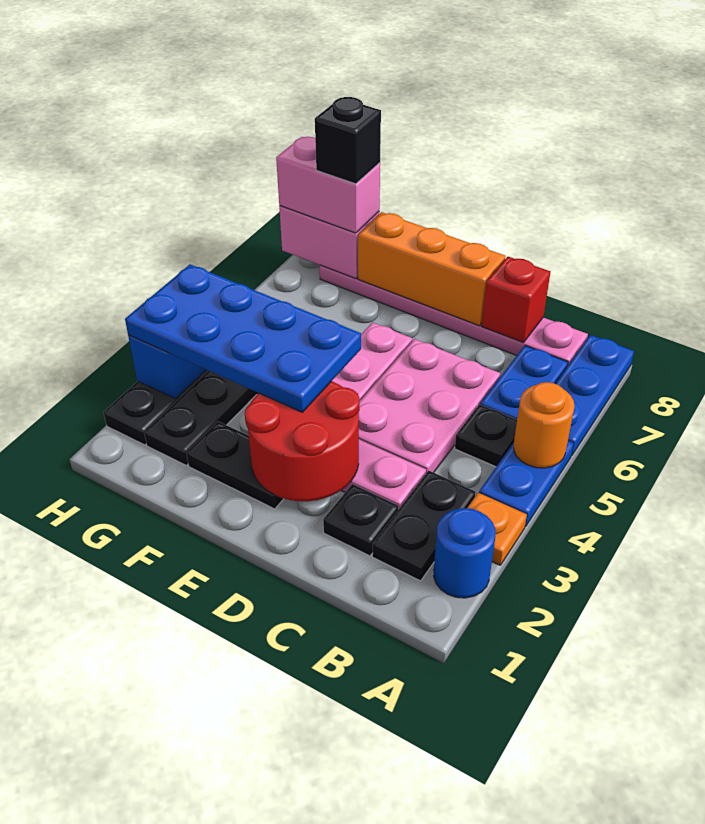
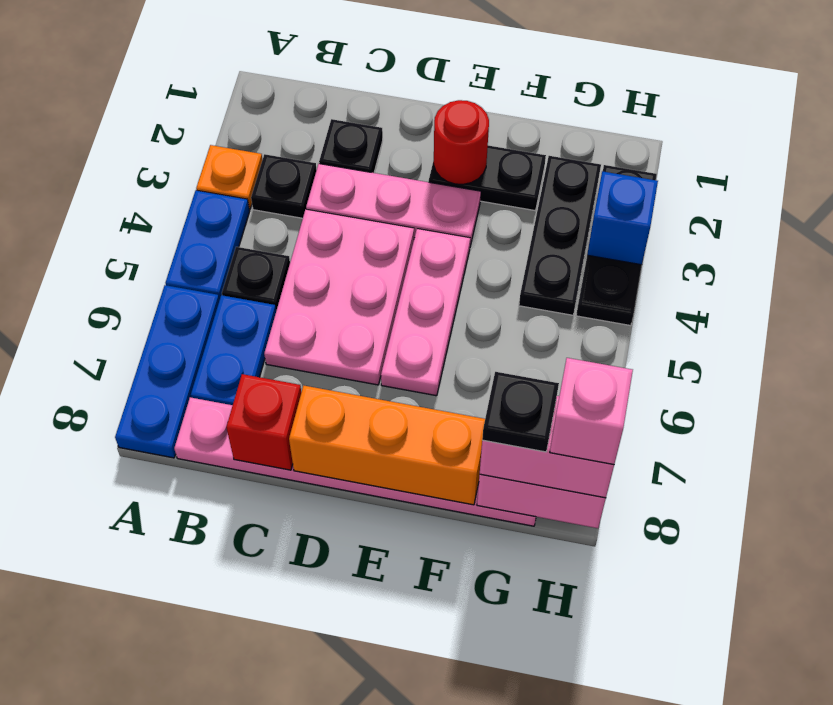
blue round brick A2 level 1 -> none
orange round brick A5 level 2 -> none
black plate B2:B3 level 1 -> black plate B3 level 1
red round brick D2:E3 level 2 -> red round brick E2 level 2
blue plate E3:H4 level 3 -> none
black brick G8 level 4 -> black plate G8 level 4
none -> pink brick H8 level 4

